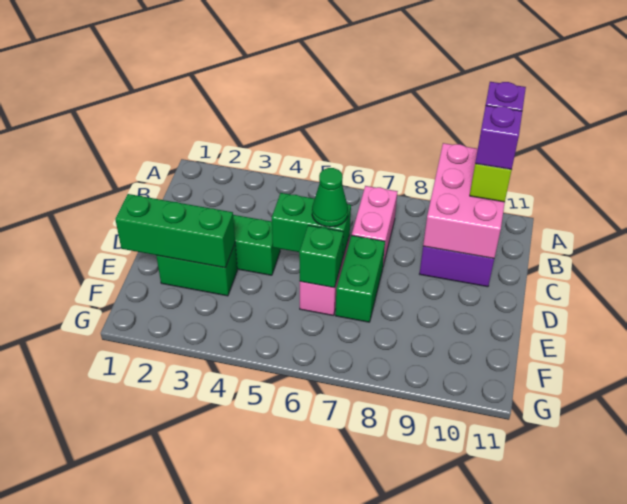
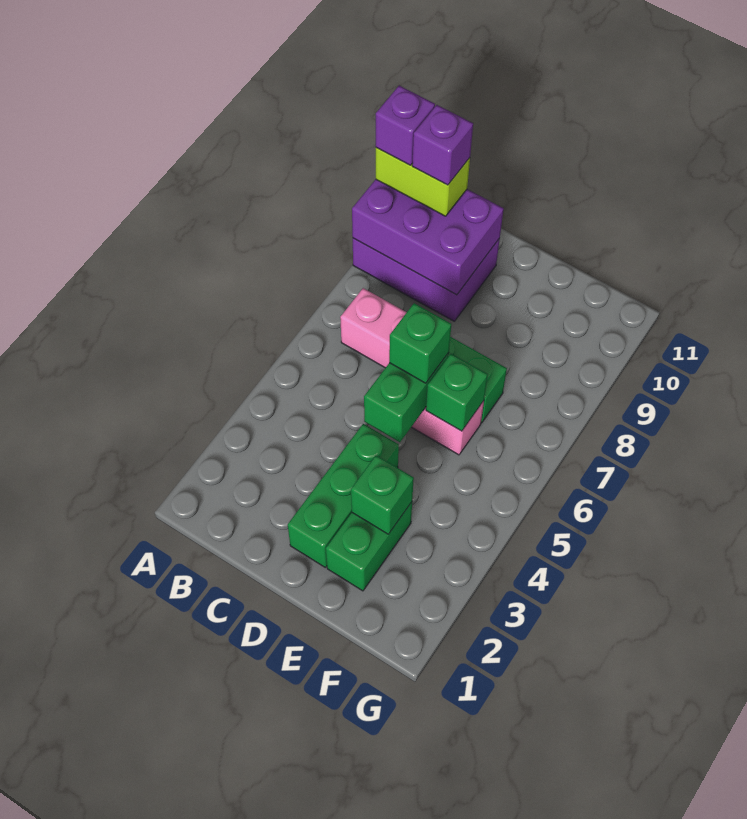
pink brick A9:C10 level 2 -> purple brick A9:C10 level 2
green cone D6 level 3 -> green brick D6 level 3
green brick E1:E3 level 2 -> green brick E3 level 2

